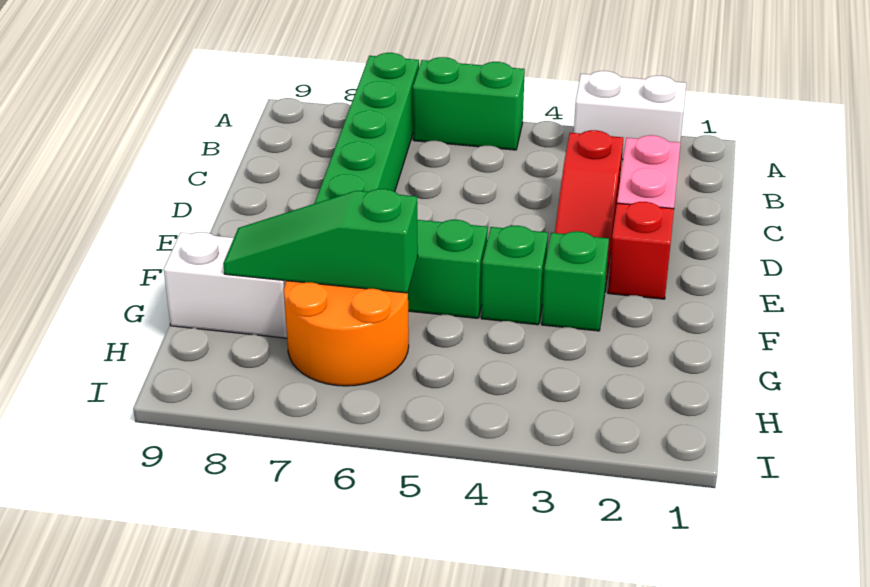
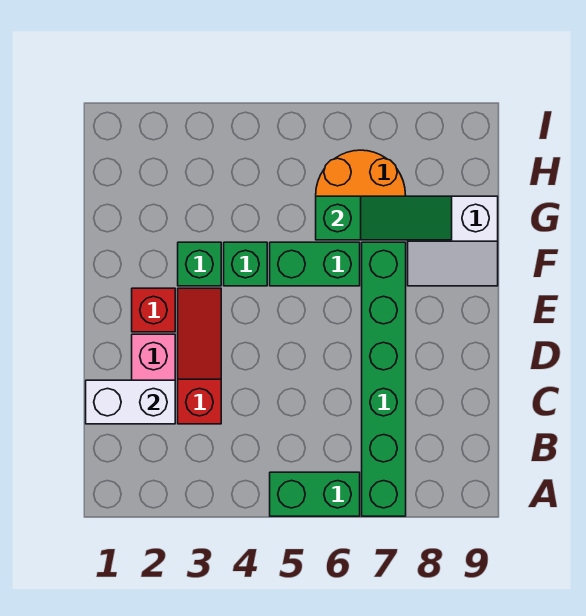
white brick A2:A3 level 1 -> white brick C1:C2 level 2

